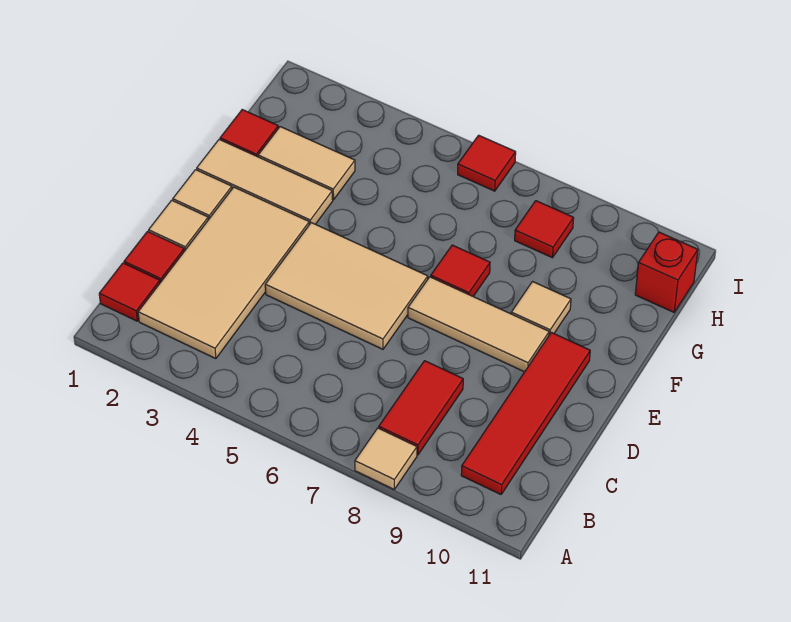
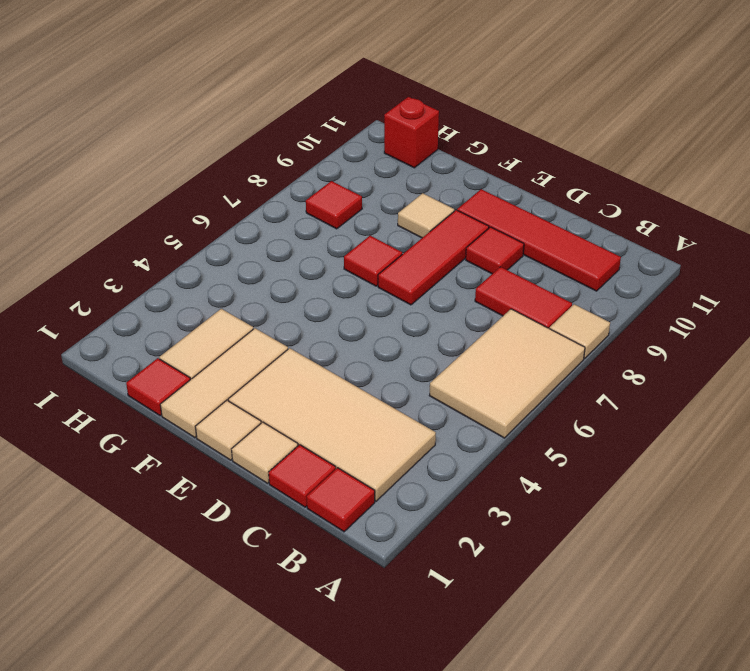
tan tile D4:E6 level 1 -> tan tile A5:B7 level 1
tan tile E7:E9 level 1 -> red tile E7:E9 level 1
red tile I6 level 1 -> red tile D9 level 1

